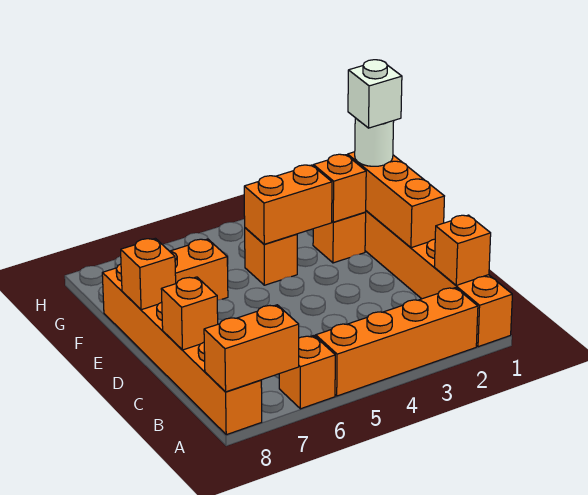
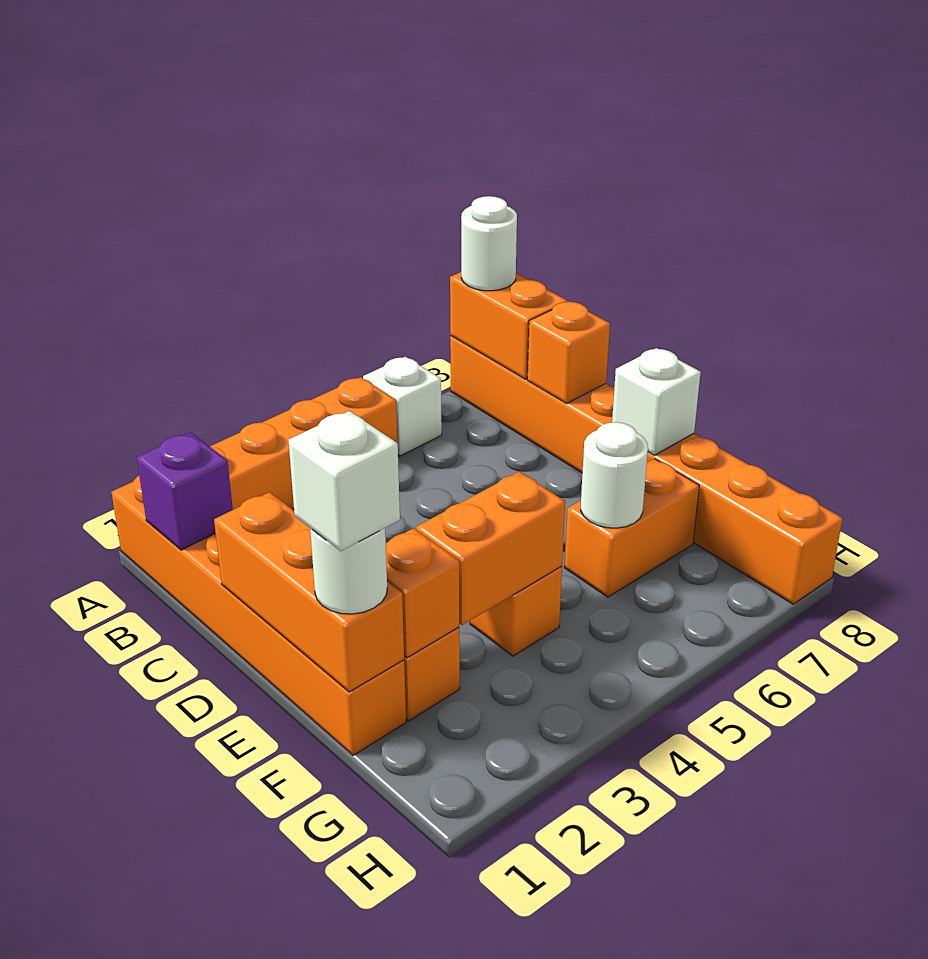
orange brick A6 level 1 -> white brick A6 level 1
orange brick A7:A8 level 2 -> orange brick A8:B8 level 2
orange brick A8:F8 level 1 -> orange brick A8:H8 level 1
none -> white round brick A8 level 3
orange brick B1 level 2 -> purple brick B1 level 2
orange brick E8 level 2 -> white brick E8 level 2
none -> white round brick F6 level 2

